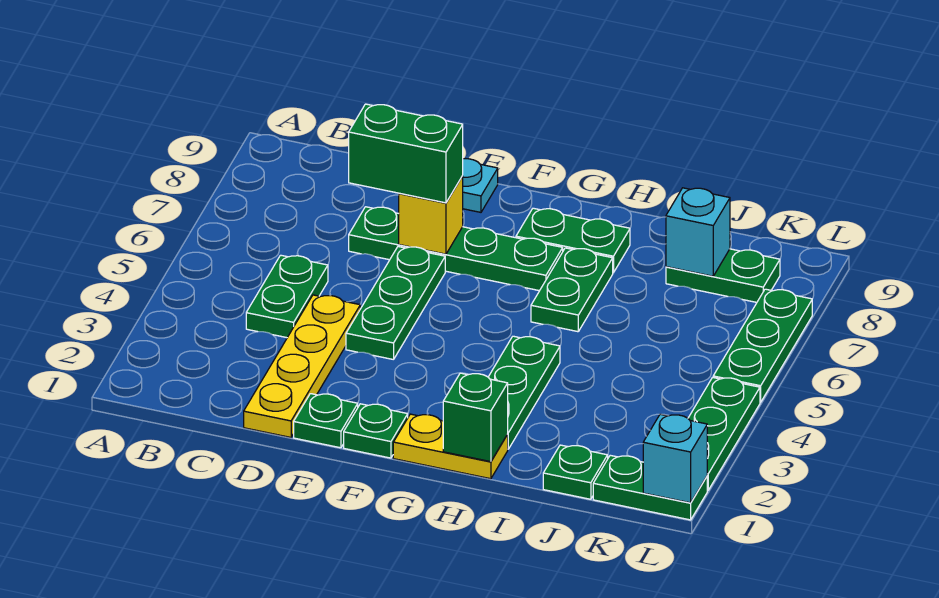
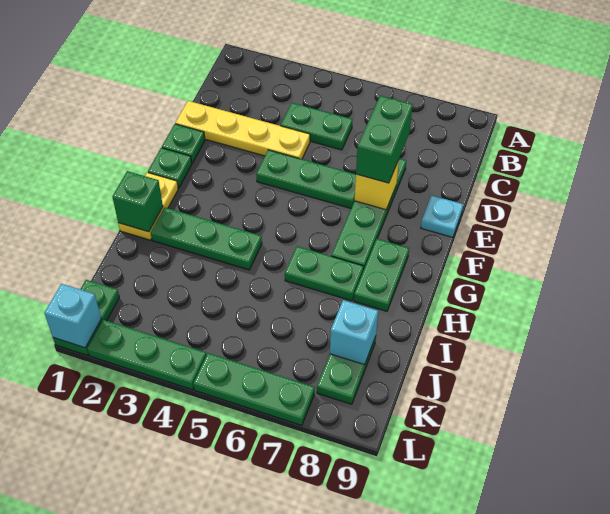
green plate J1 level 1 -> none

